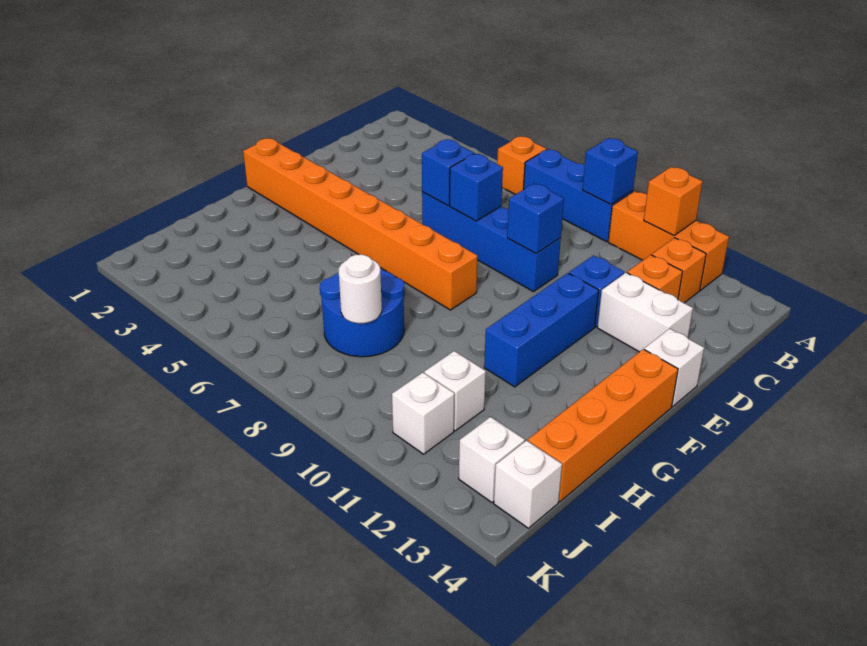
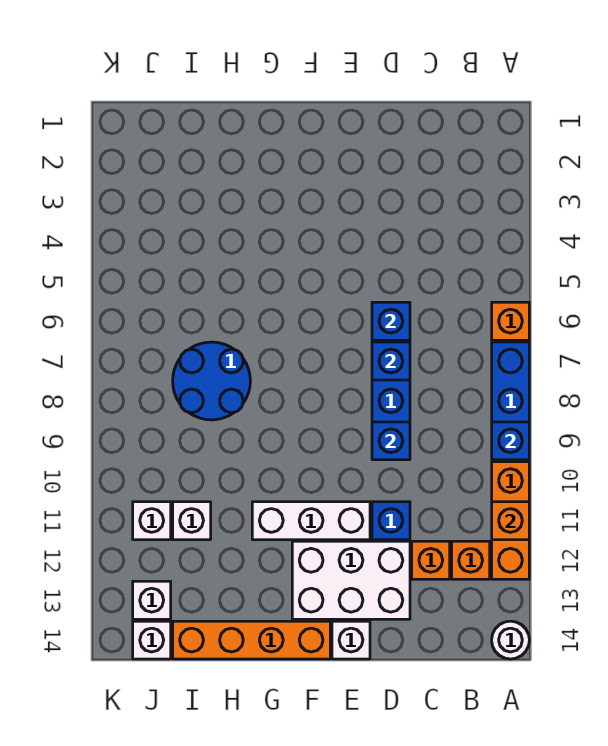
white brick D12:D13 level 1 -> white brick D12:F13 level 1
blue brick E11:G11 level 1 -> white brick E11:G11 level 1
orange brick F1:F8 level 1 -> none
white round brick I8 level 2 -> white round brick A14 level 1

